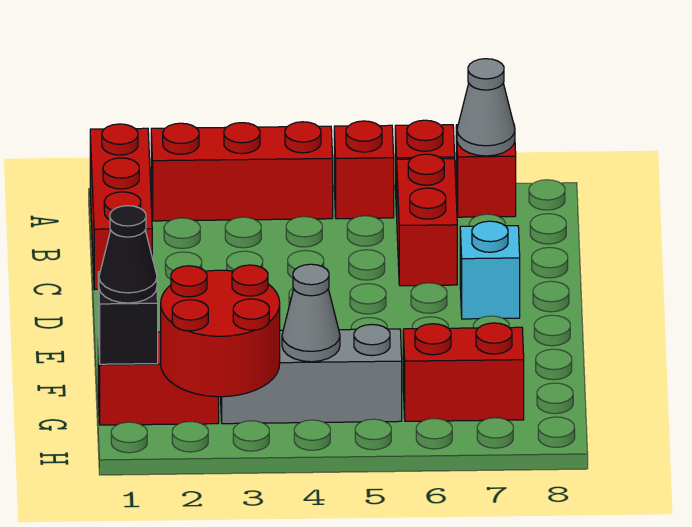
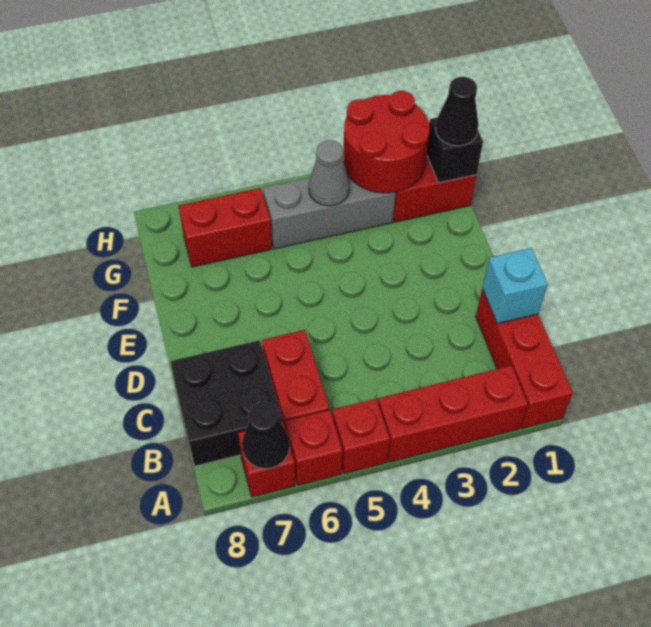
grey cone A7 level 2 -> black cone A7 level 2
none -> black brick B7:C8 level 1
cyan brick D7 level 1 -> cyan brick C1 level 2

